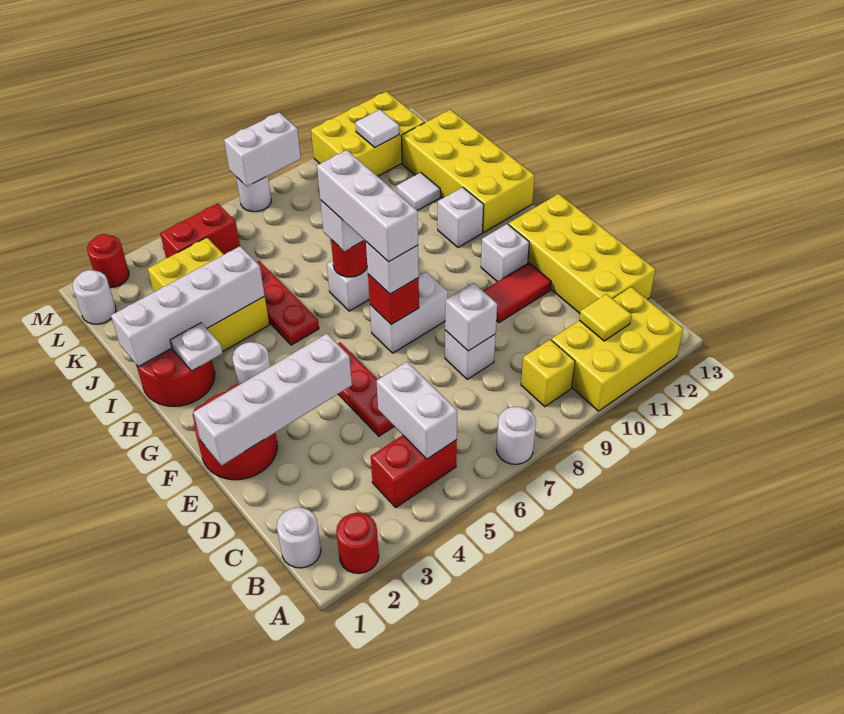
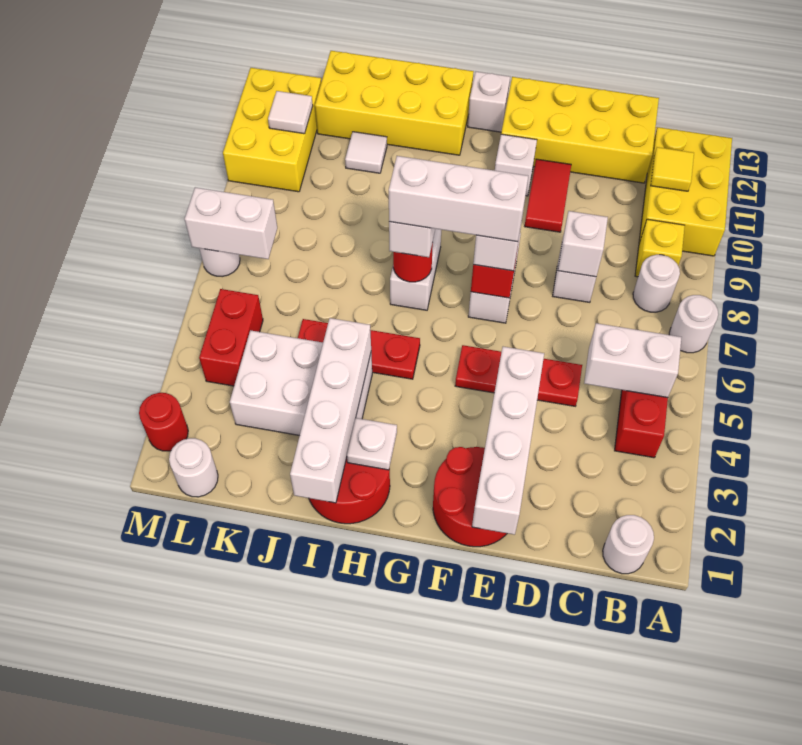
red round brick A2 level 1 -> none
white round brick G3 level 1 -> white round brick B8 level 1
white brick H11 level 1 -> white brick G13 level 1
yellow brick I3:K4 level 1 -> white brick I3:K4 level 1
white brick M7:M8 level 2 -> white brick L7:M7 level 2

